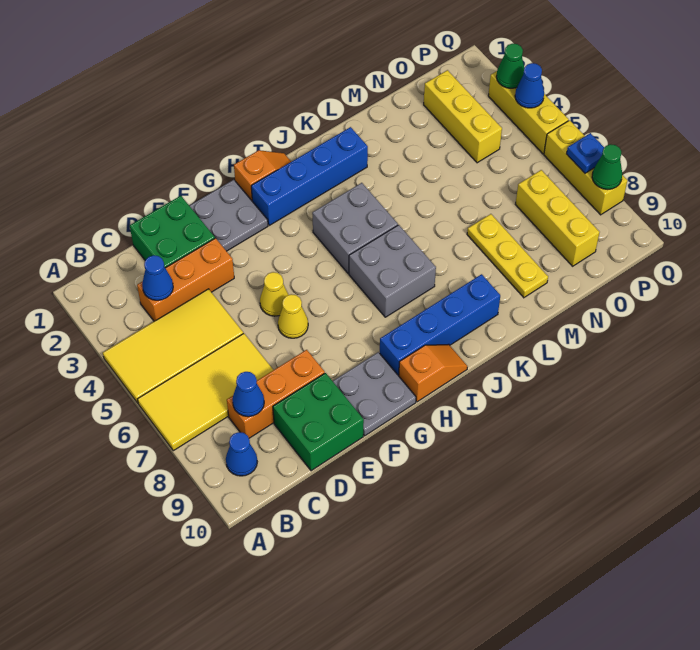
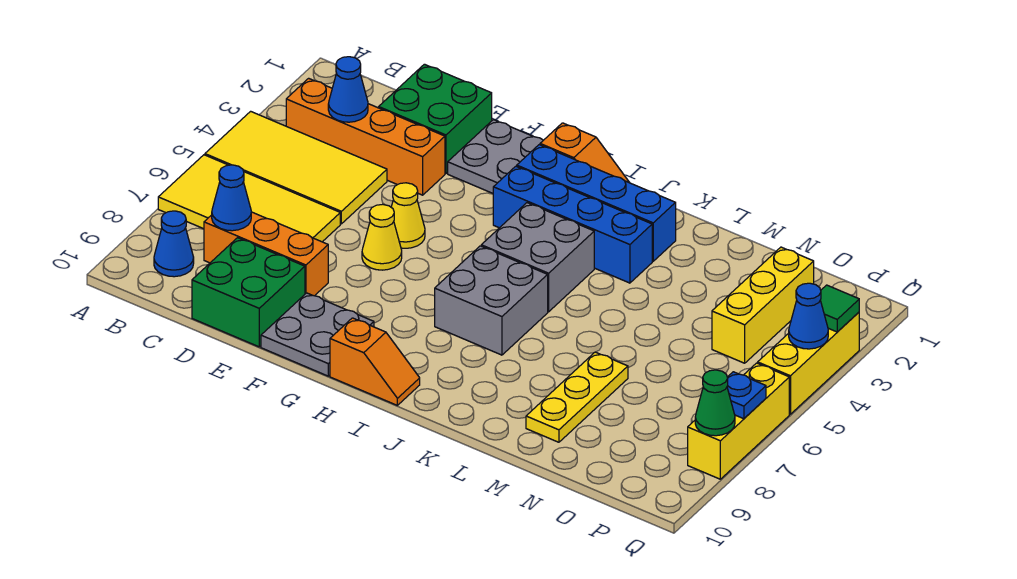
orange brick C3:E3 level 1 -> orange brick B3:E3 level 1
blue brick H9:K9 level 1 -> blue brick H3:K3 level 1
yellow brick O7:O9 level 1 -> none
green cone Q3 level 2 -> green tile Q3 level 2

